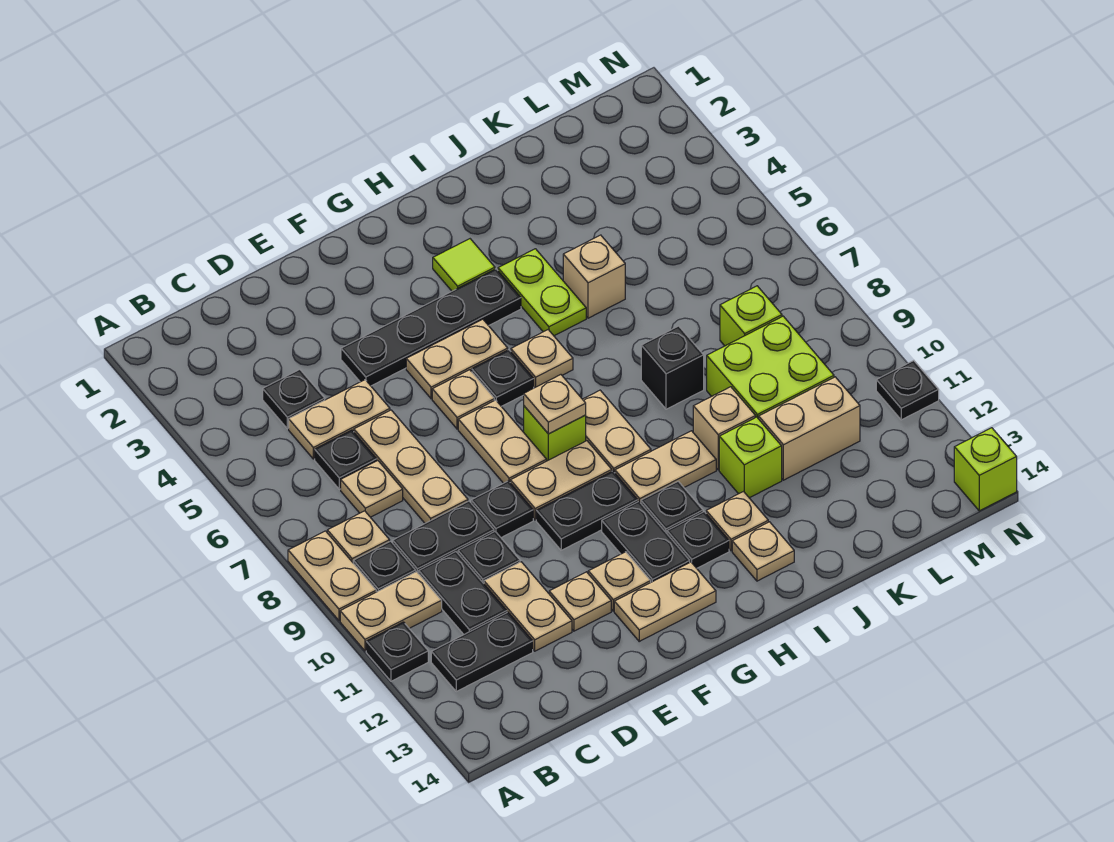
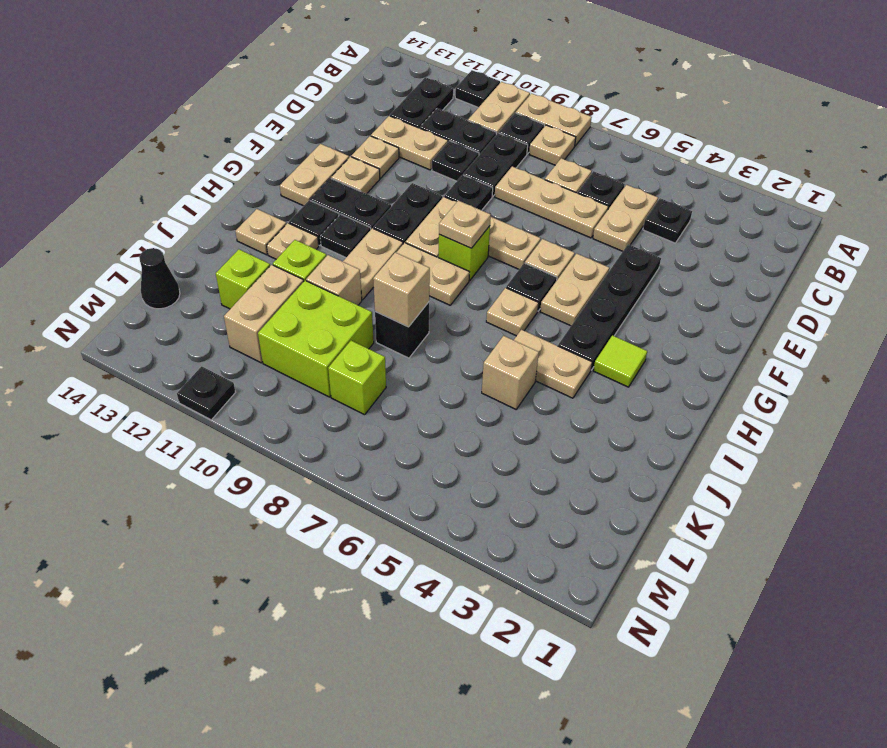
lime plate I4:I5 level 1 -> tan plate I4:I5 level 1
none -> tan brick J8 level 2
none -> black cone L14 level 1
lime brick N14 level 1 -> lime brick K12 level 1

